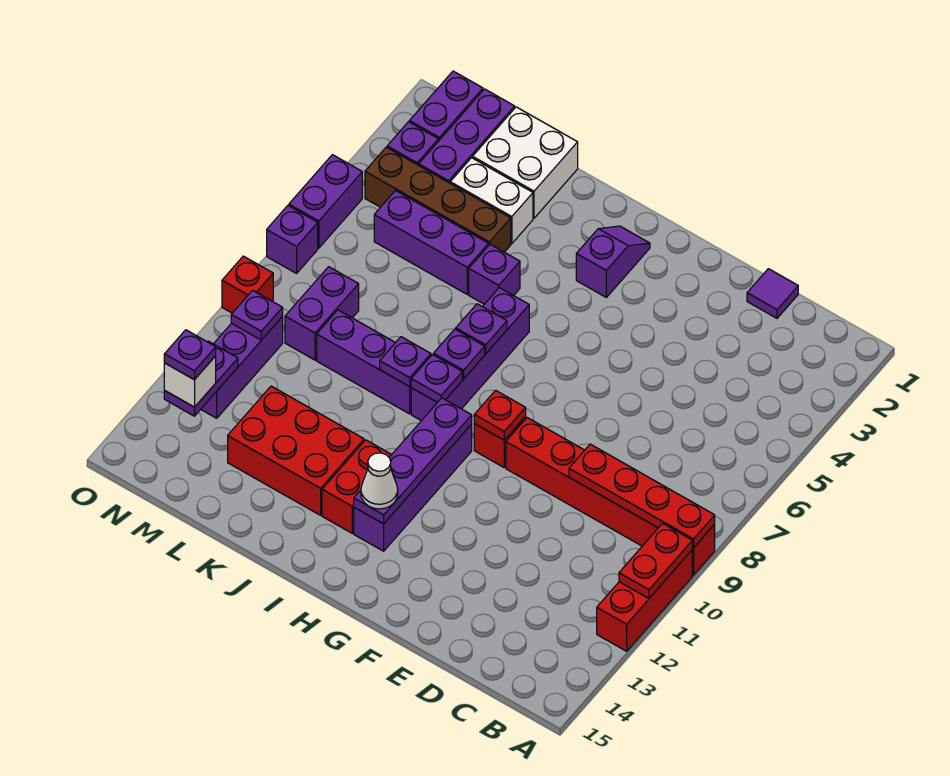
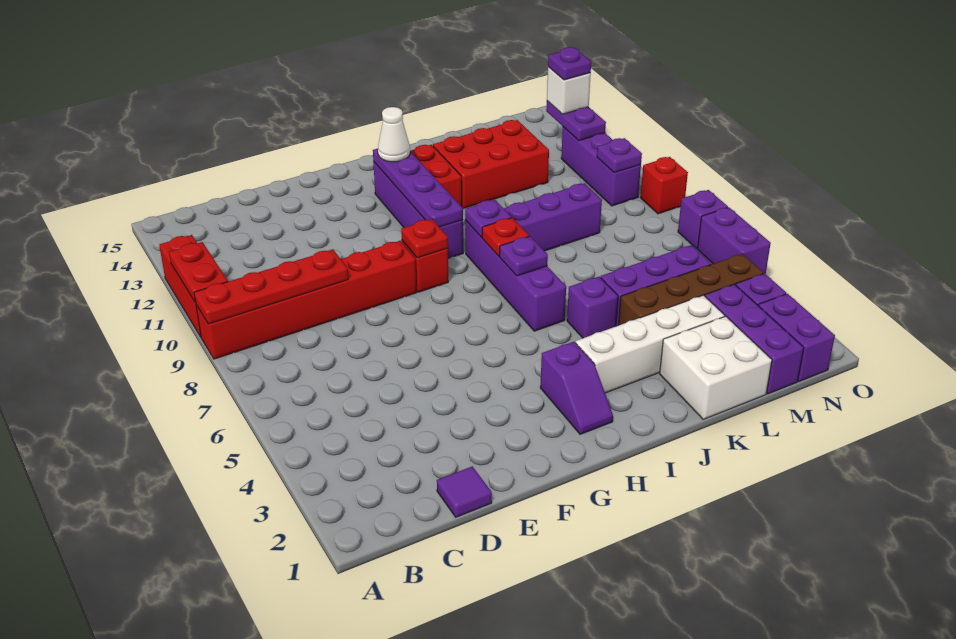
purple plate I8 level 2 -> red plate I8 level 2
purple plate J9 level 2 -> none
white brick K3:L3 level 1 -> white brick I3:L3 level 1
purple brick M8:M9 level 1 -> none

